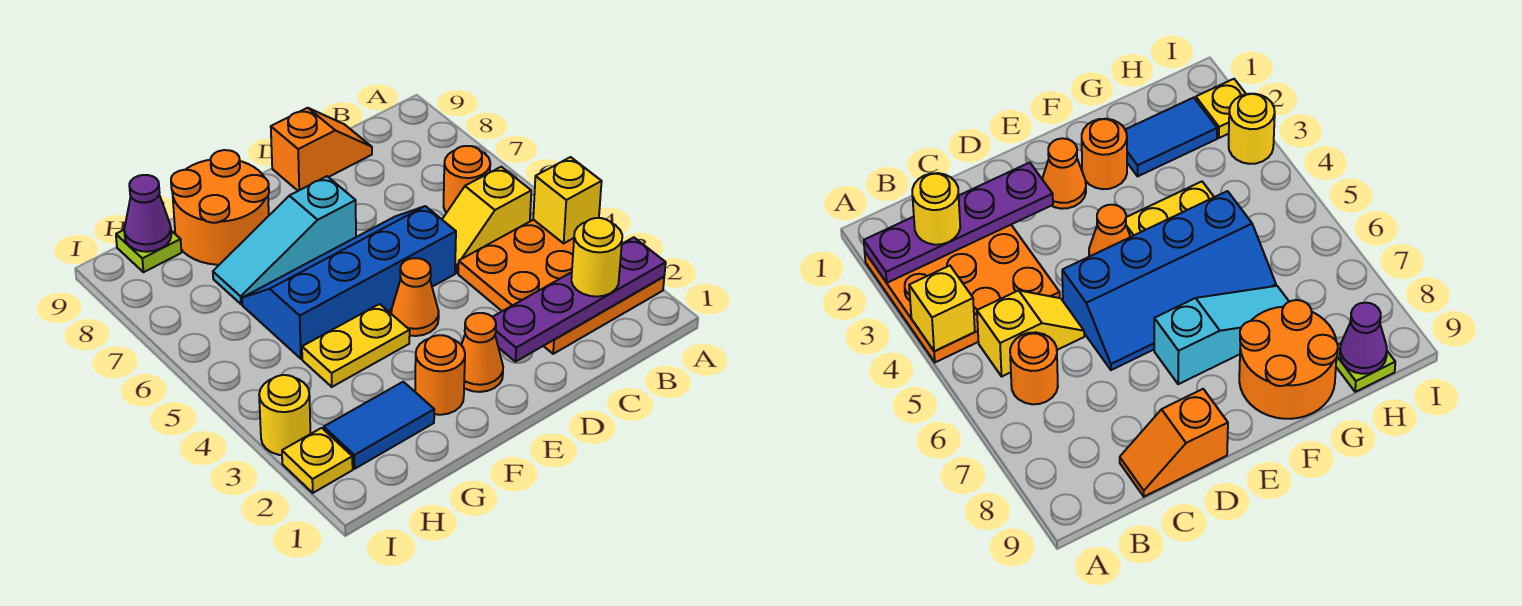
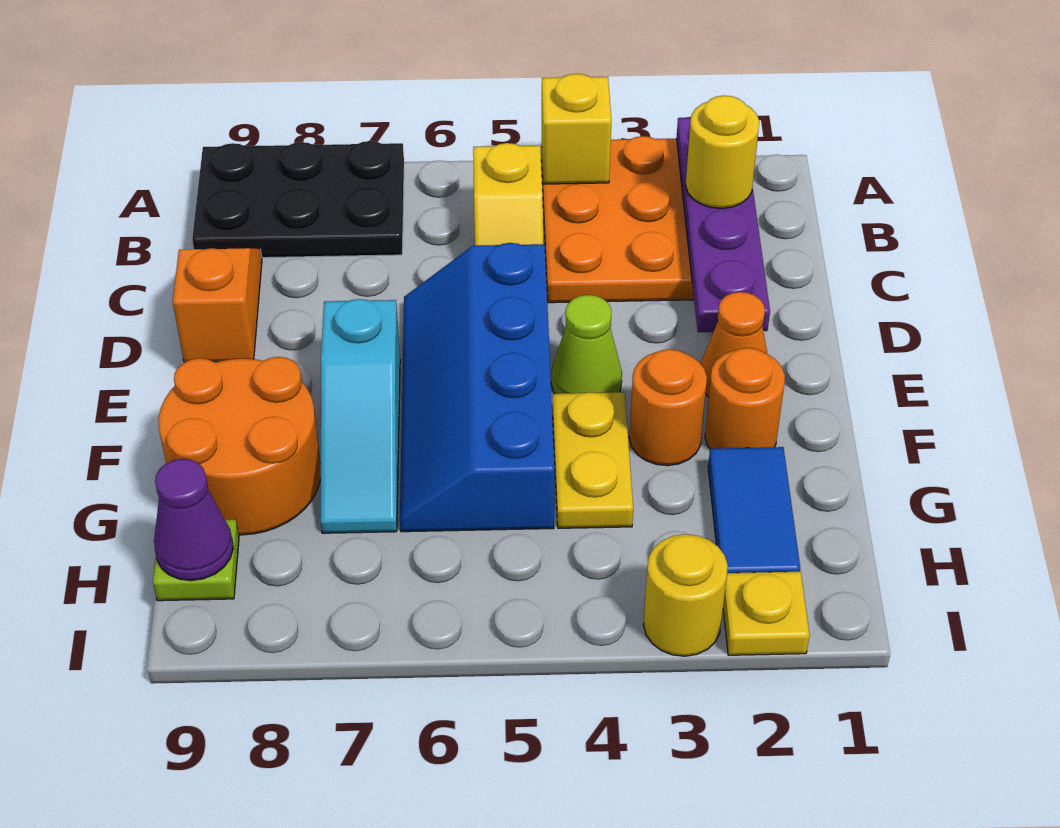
none -> black plate A7:B9 level 1
orange round brick B6 level 1 -> orange round brick F3 level 1
orange cone E4 level 1 -> lime cone E4 level 1

